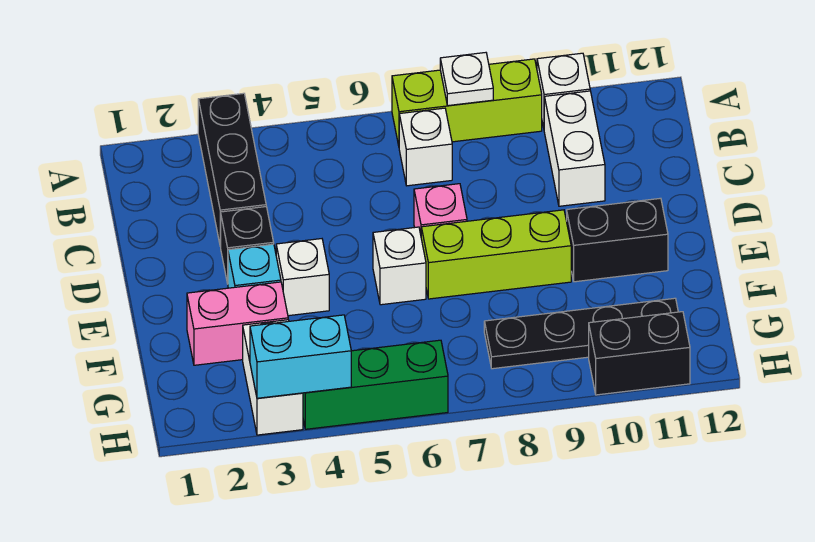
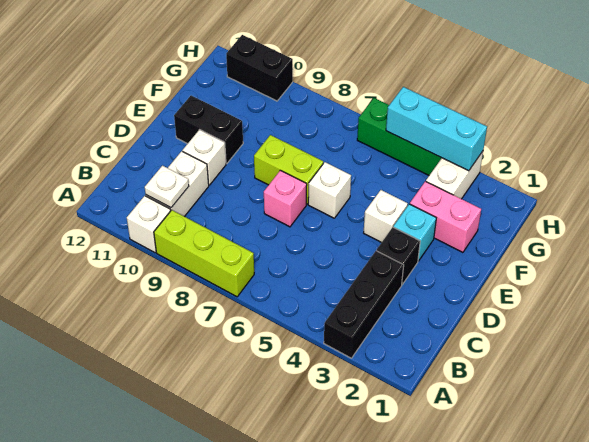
white plate A8 level 2 -> white plate B10 level 2
white brick B7 level 1 -> white brick D10 level 1
lime brick E7:E9 level 1 -> lime brick E7:E8 level 1
black plate G8:G11 level 1 -> none
cyan brick H3:H4 level 2 -> cyan brick H3:H5 level 2

